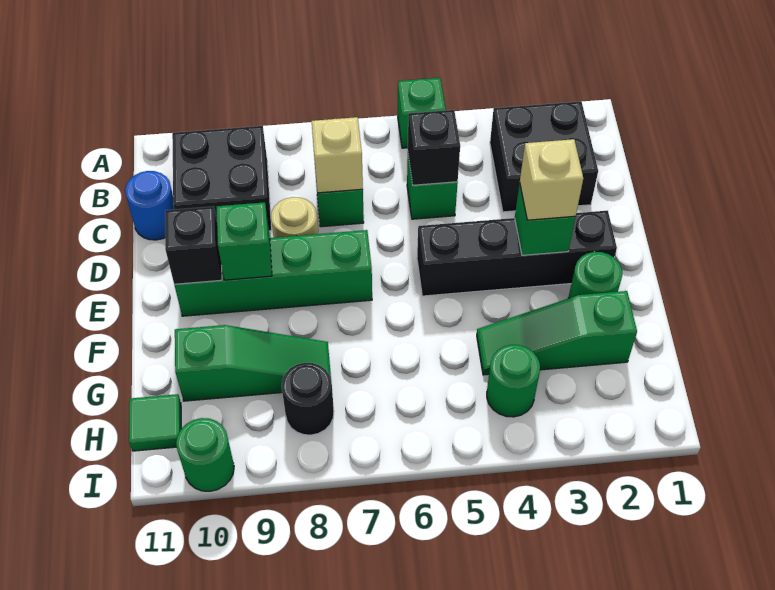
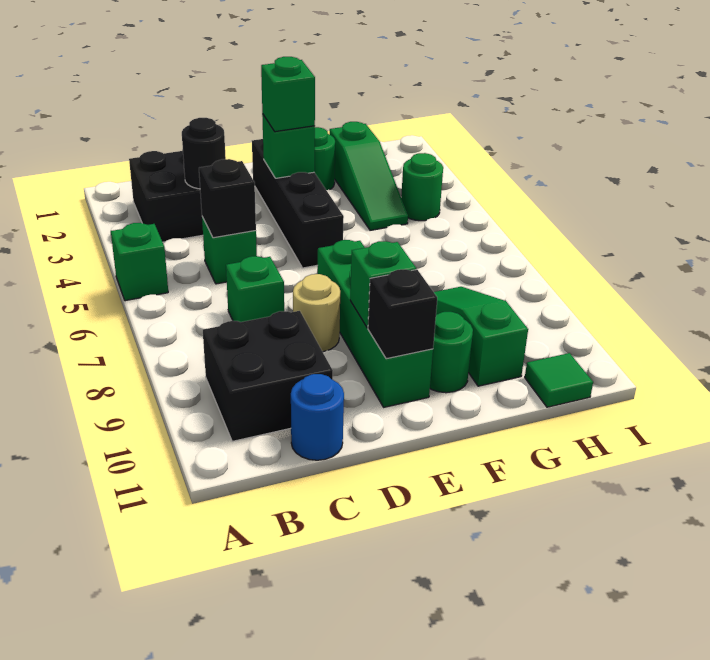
tan brick C7 level 2 -> none
tan brick E3 level 3 -> green brick E3 level 3
black round brick H8 level 1 -> black round brick C3 level 2
green round brick I10 level 1 -> green round brick F10 level 1

